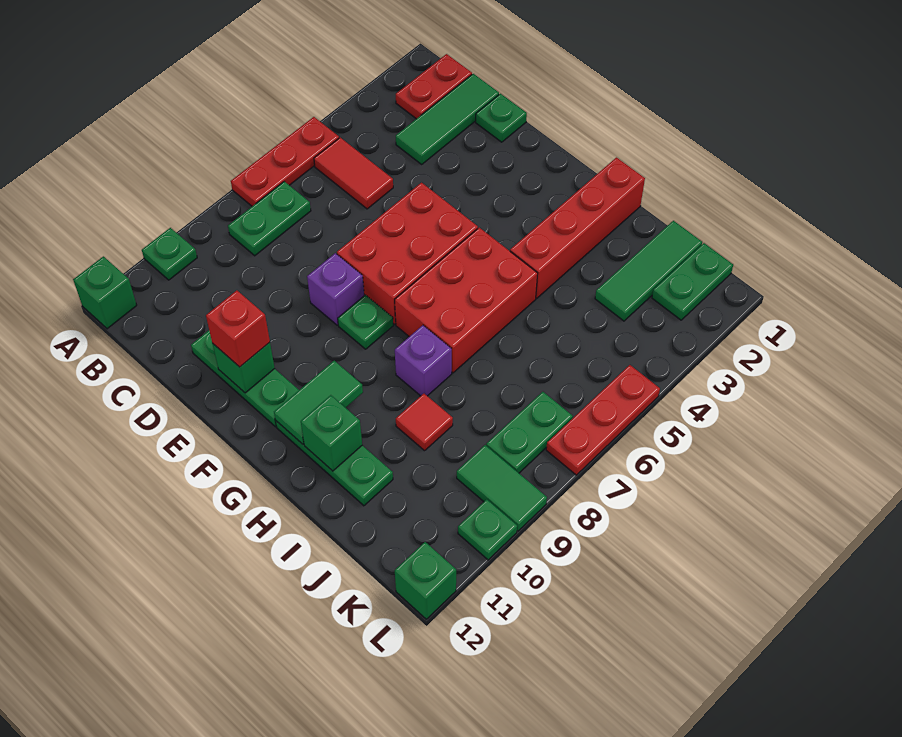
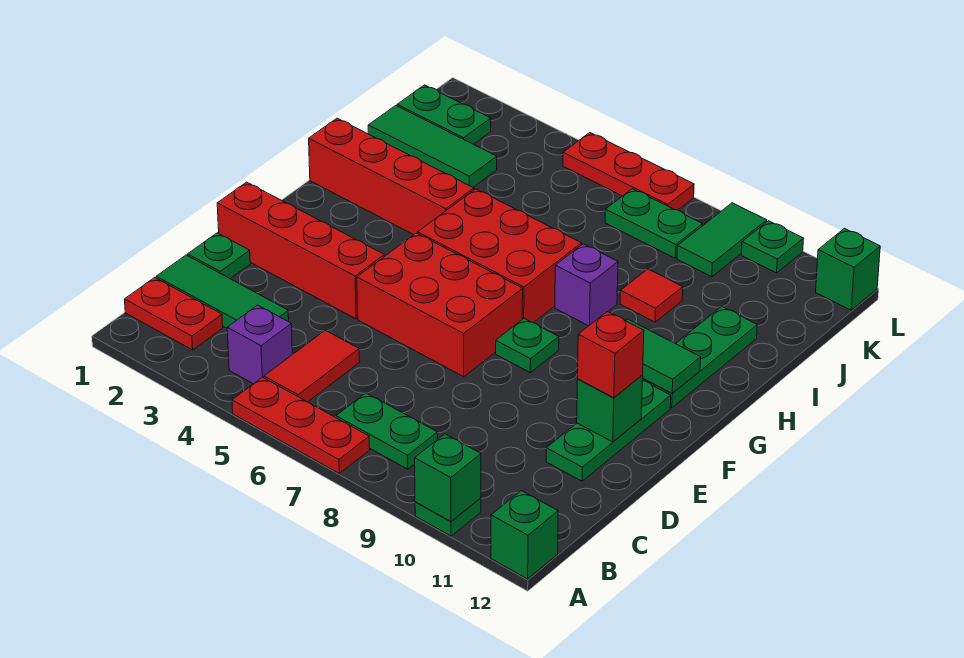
none -> red brick E1:E4 level 1
purple brick E8 level 1 -> purple brick B4 level 1
green brick H11 level 2 -> green brick A10 level 2

